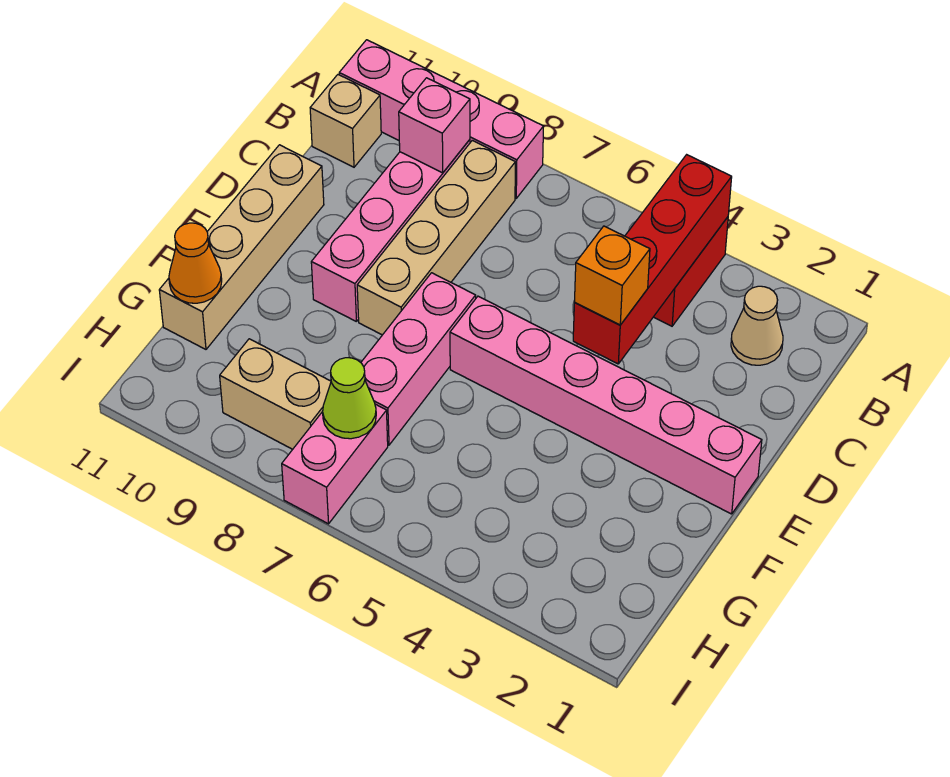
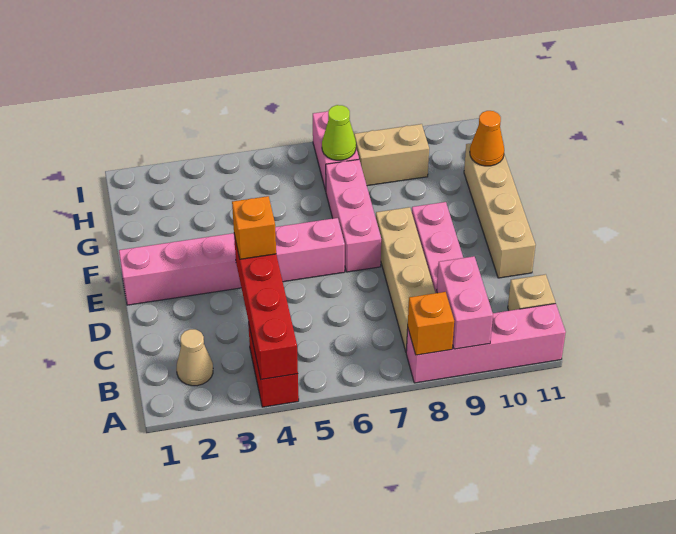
none -> orange brick A8 level 2
pink brick B9 level 2 -> pink brick A9:B9 level 2

